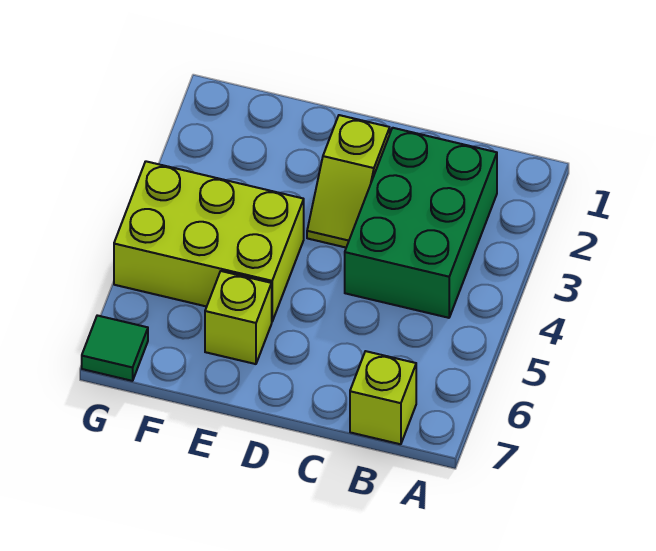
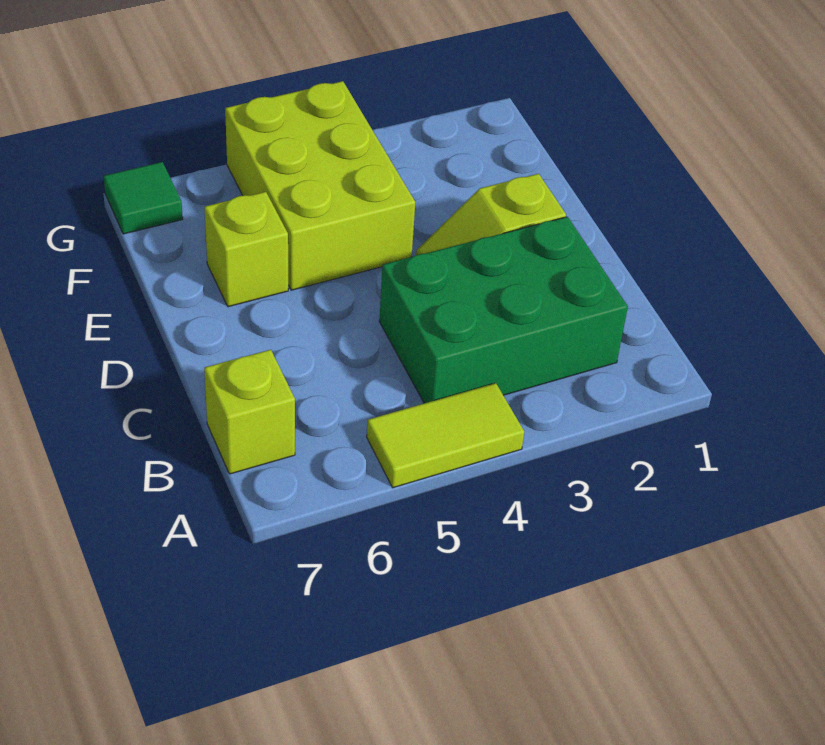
none -> lime tile A4:A5 level 1

